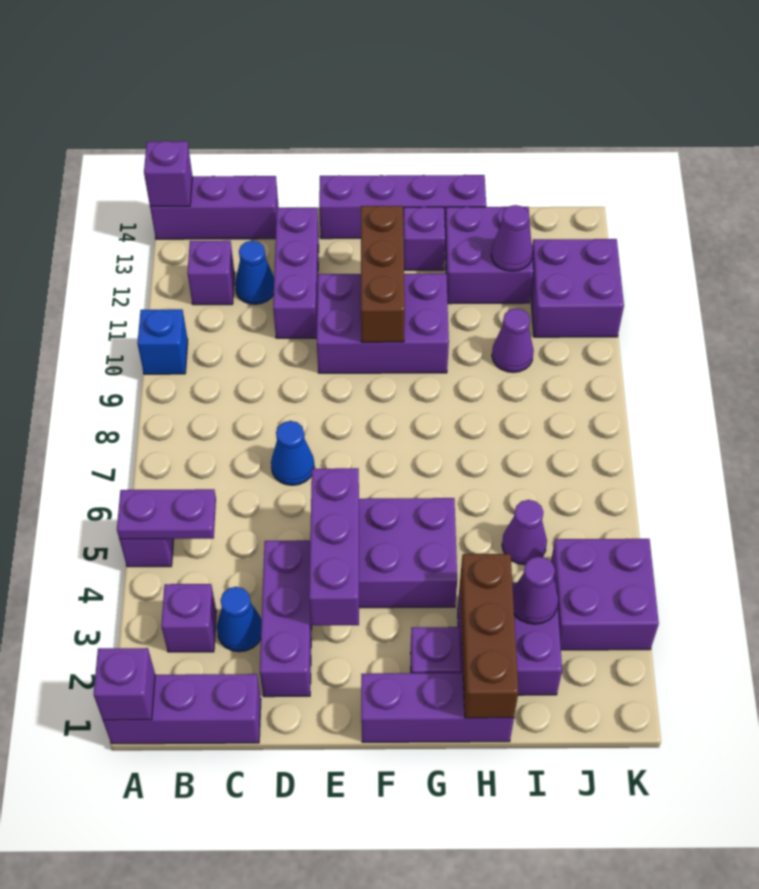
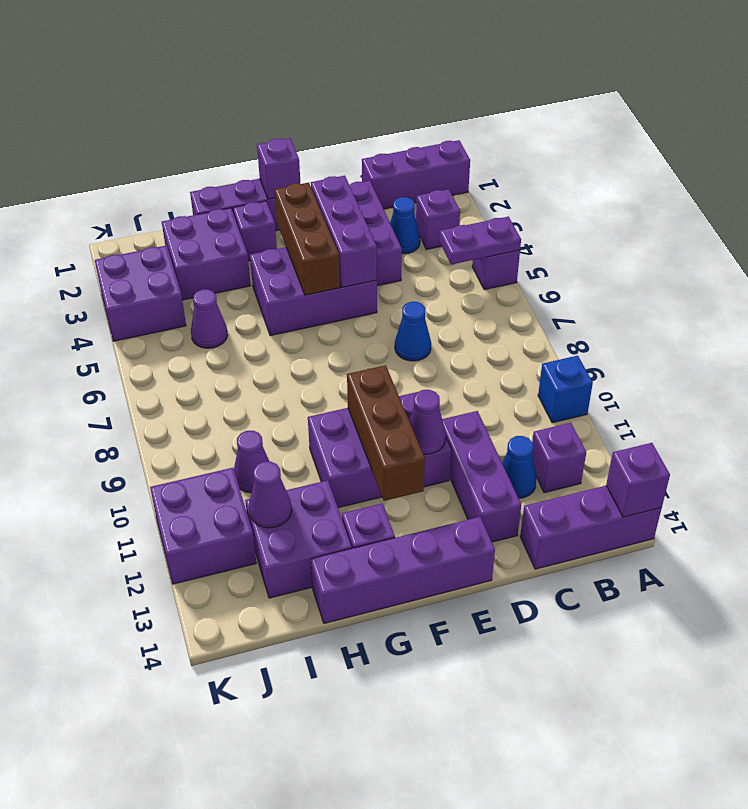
purple brick A1 level 2 -> purple brick F1 level 2
brown brick H1:H3 level 2 -> brown brick F3:F5 level 2
purple cone I3 level 2 -> purple cone E11 level 2

